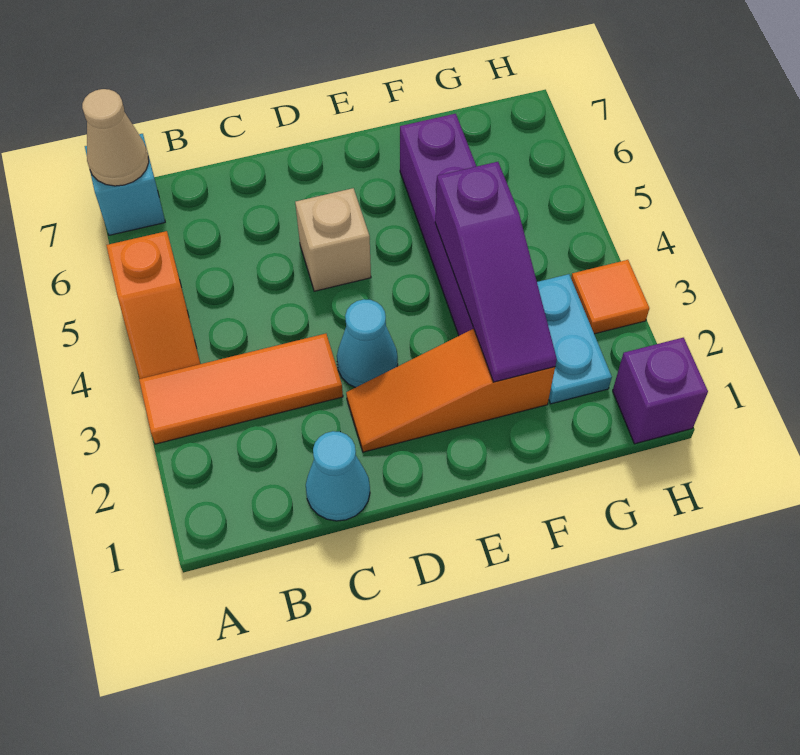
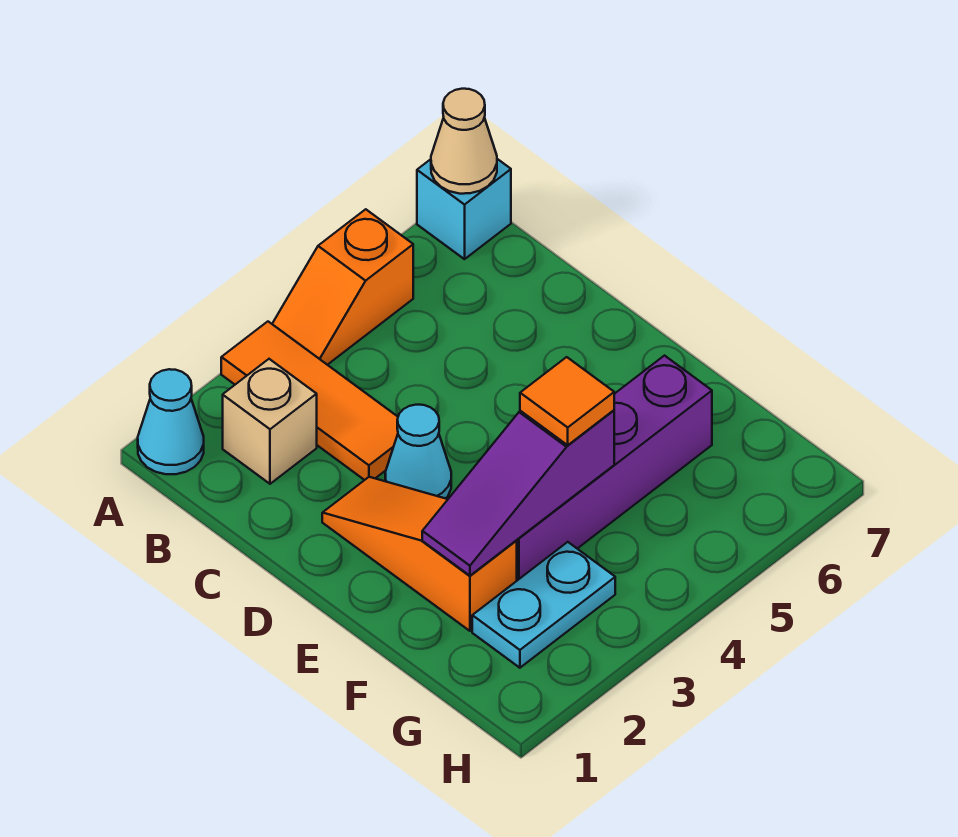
cyan cone C1 level 1 -> cyan cone A1 level 1
tan brick D5 level 1 -> tan brick B2 level 1
purple brick H1 level 1 -> none
orange tile H3 level 1 -> orange tile F4 level 3

